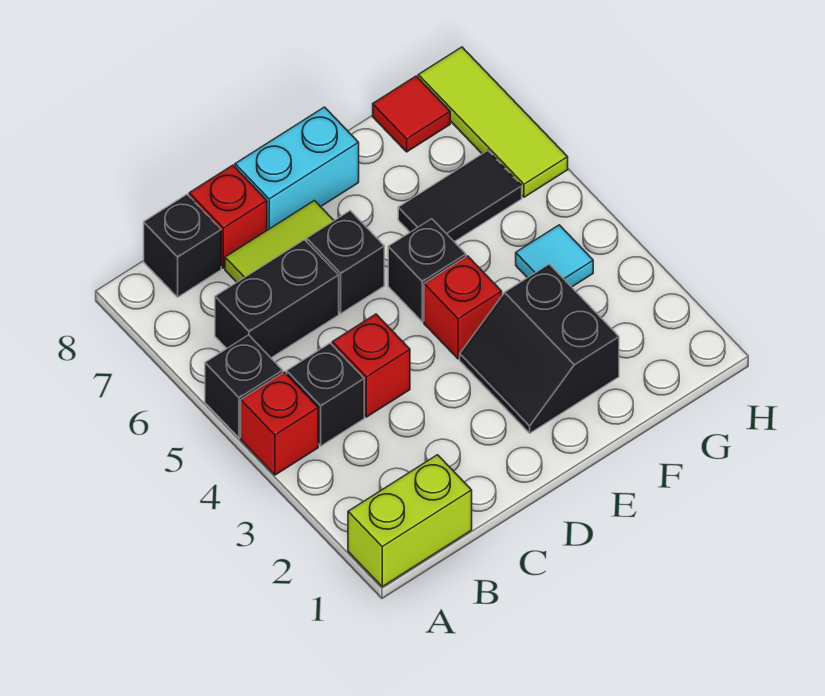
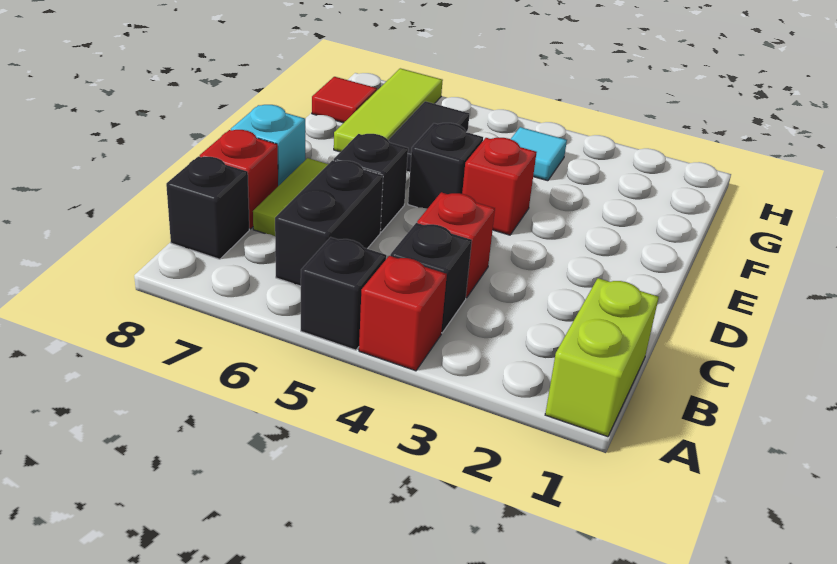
cyan brick D8:E8 level 1 -> cyan brick D8 level 1
black slope E2:F3 level 1 top F -> none
lime tile H6:H8 level 1 -> lime tile F7:H7 level 1

